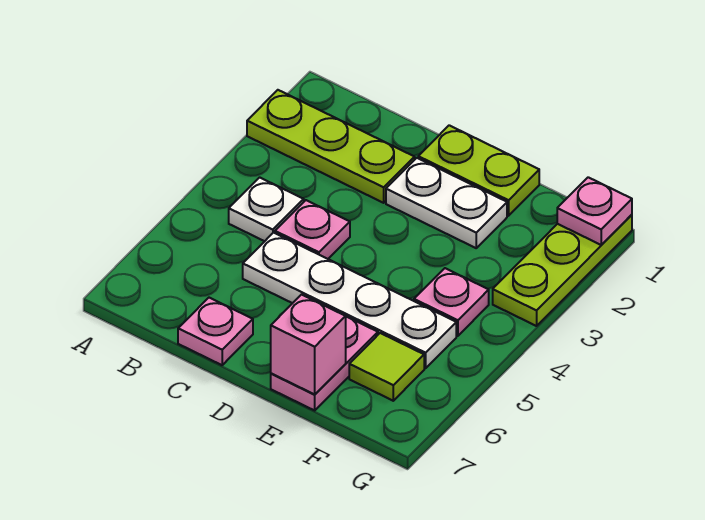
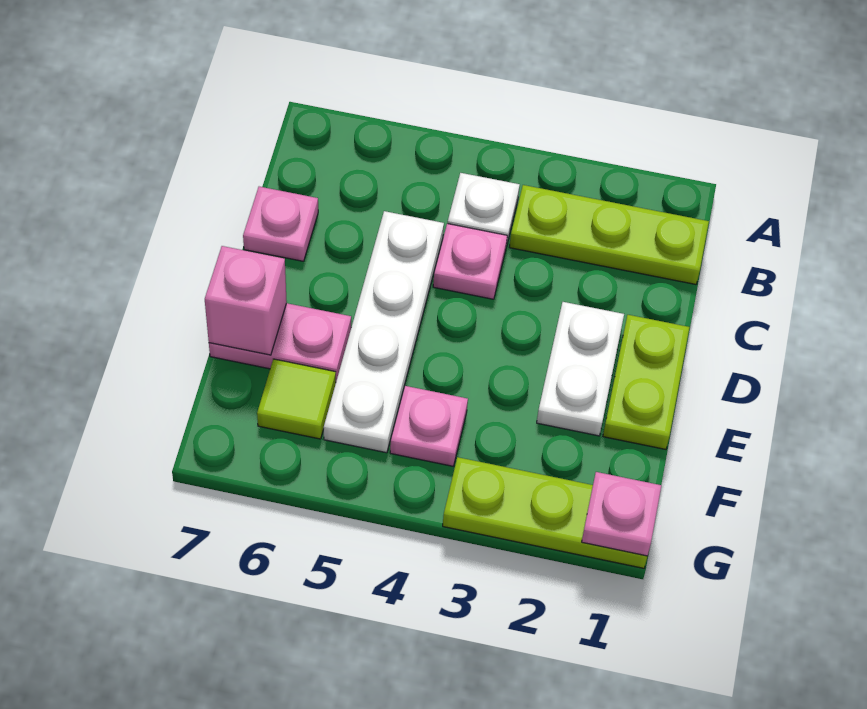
lime plate A2:C2 level 1 -> lime plate B1:B3 level 1

